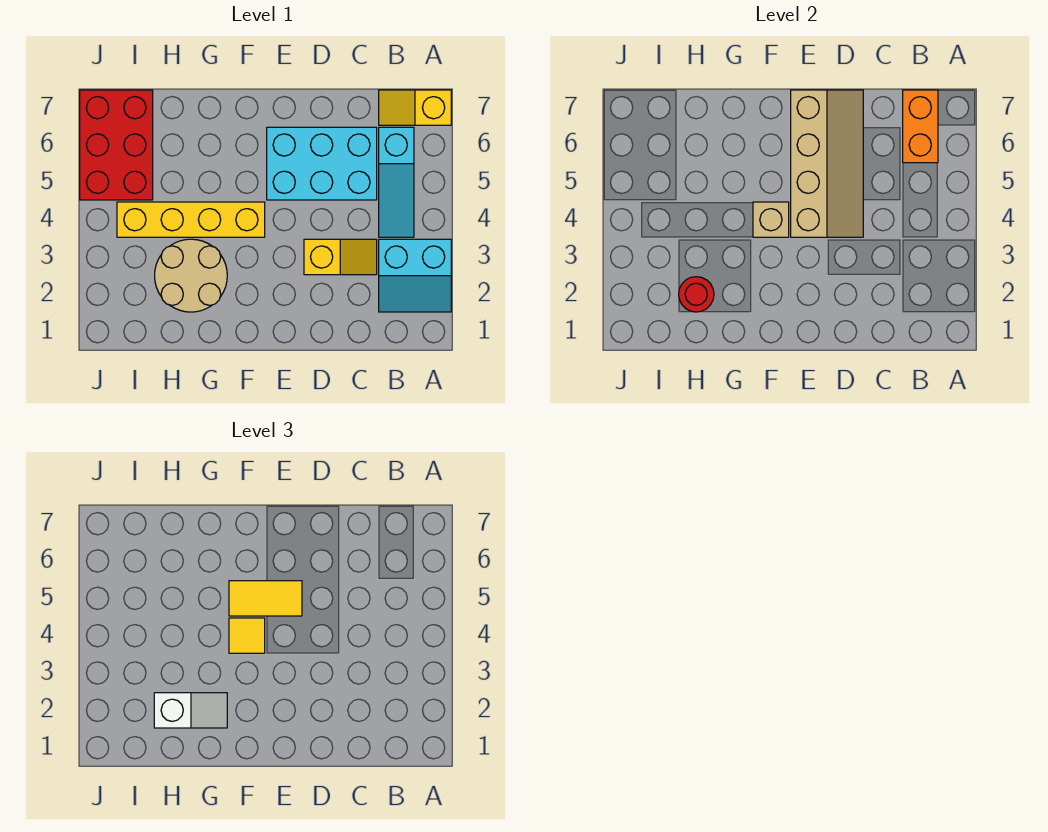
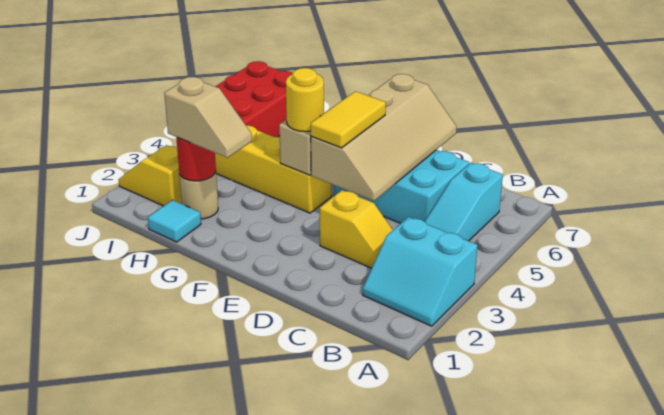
yellow slope A7:B7 level 1 top A -> yellow slope I2:J2 level 1 top I
orange brick B6:B7 level 2 -> none
yellow tile E5:F5 level 3 -> yellow tile E4:E5 level 3
yellow tile F4 level 3 -> yellow round brick F4 level 3
tan round brick G2:H3 level 1 -> tan round brick H2 level 1
white slope G2:H2 level 3 top H -> tan slope G2:H2 level 3 top H
none -> cyan tile H1 level 1

